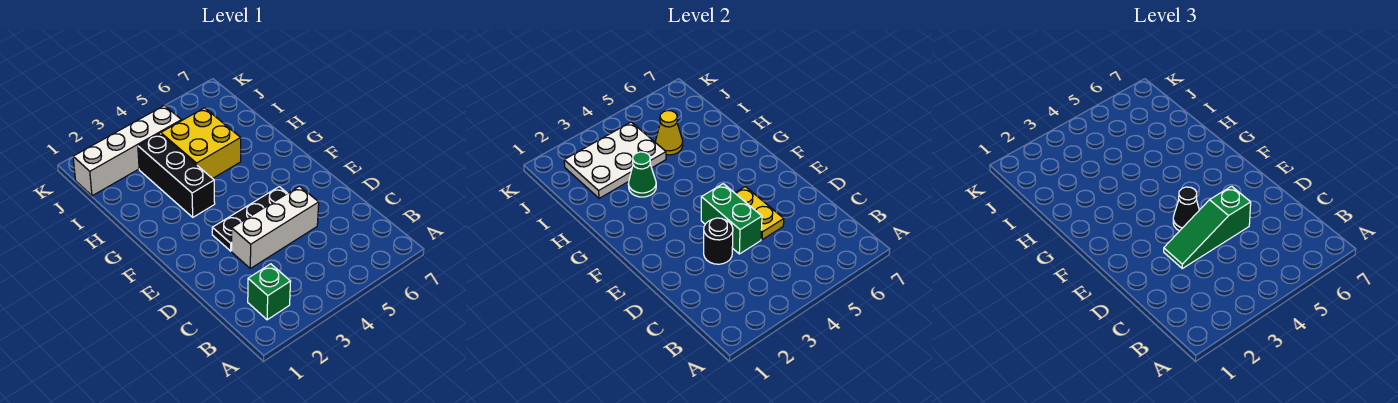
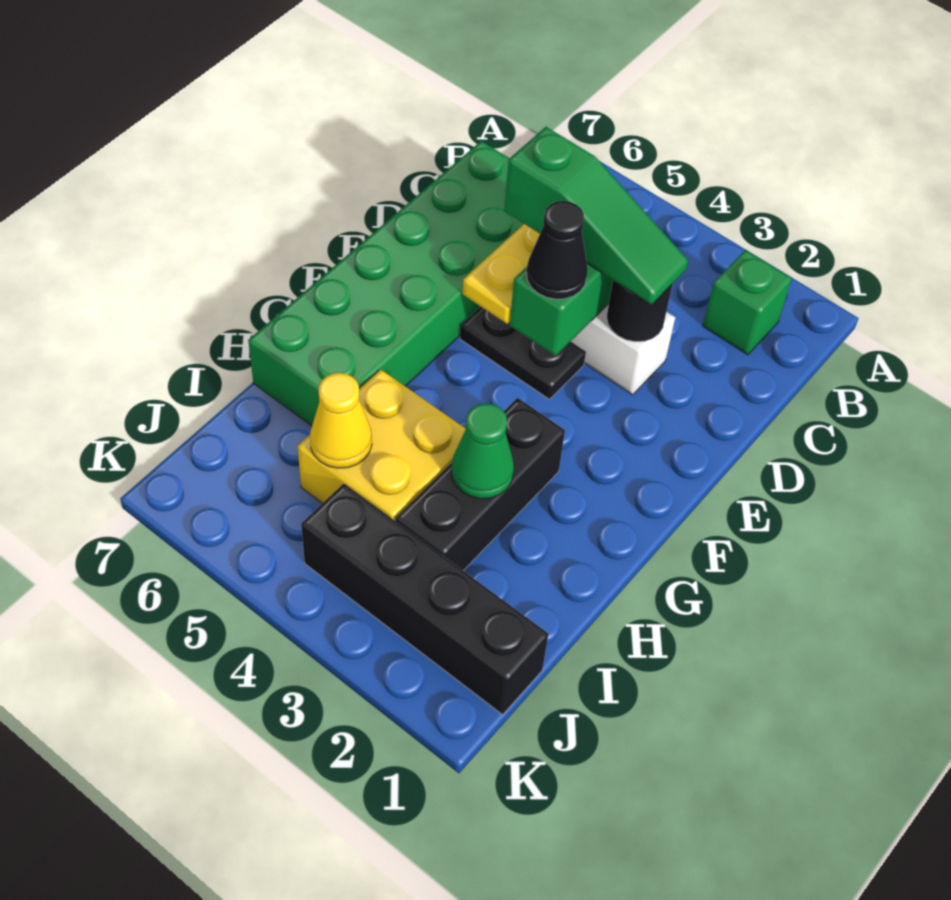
none -> green brick C6:H7 level 1
black plate E3:E5 level 1 -> black plate E4:E5 level 1
white plate I2:J4 level 2 -> none
white brick J1:J4 level 1 -> black brick J1:J4 level 1

